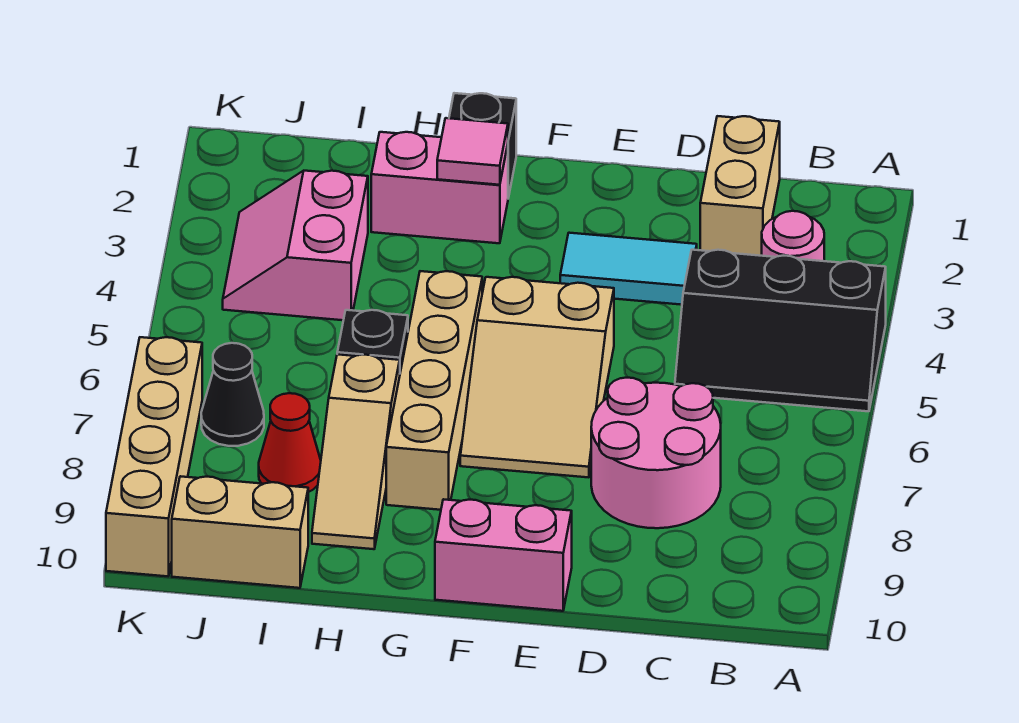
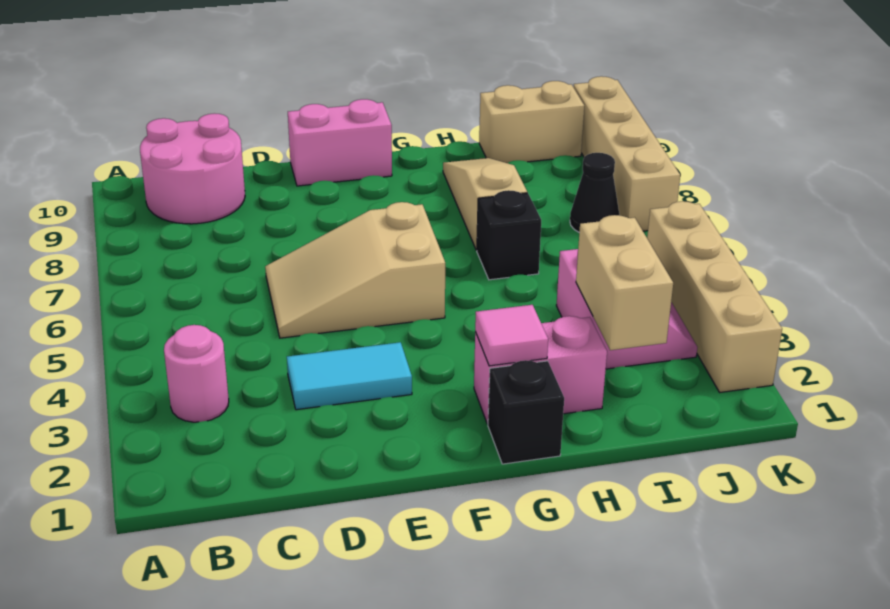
black slope A4:C5 level 1 top 4 -> none
tan brick C1:C2 level 1 -> tan brick I2:I3 level 2
pink round brick C7:D8 level 1 -> pink round brick B9:C10 level 1
tan slope E5:F7 level 1 top 5 -> tan slope D5:F6 level 1 top F
tan brick G5:G8 level 1 -> tan brick K2:K5 level 1
red cone I8 level 1 -> none

